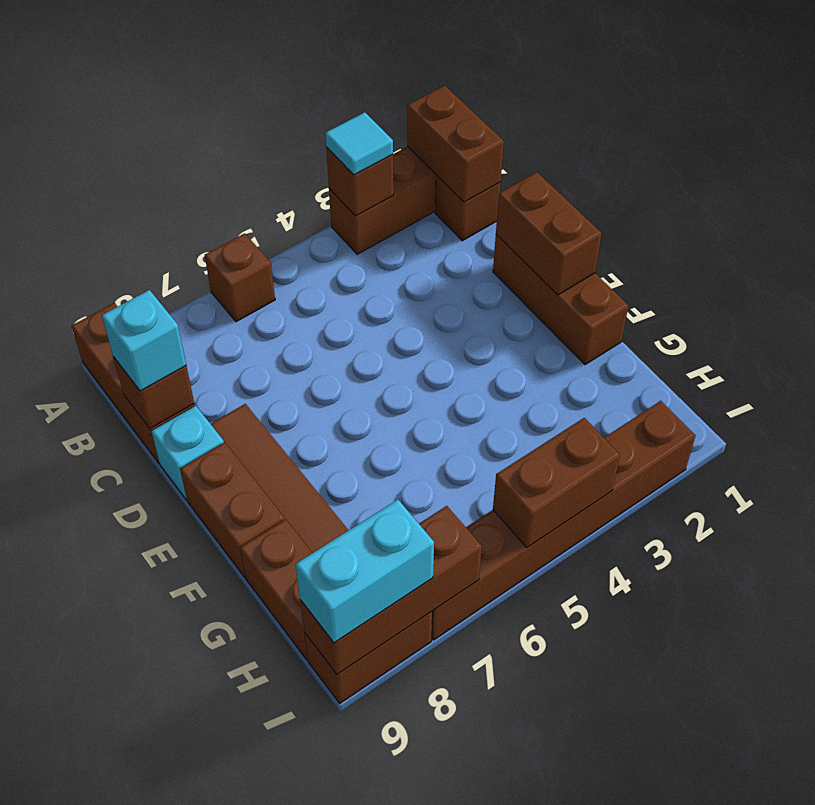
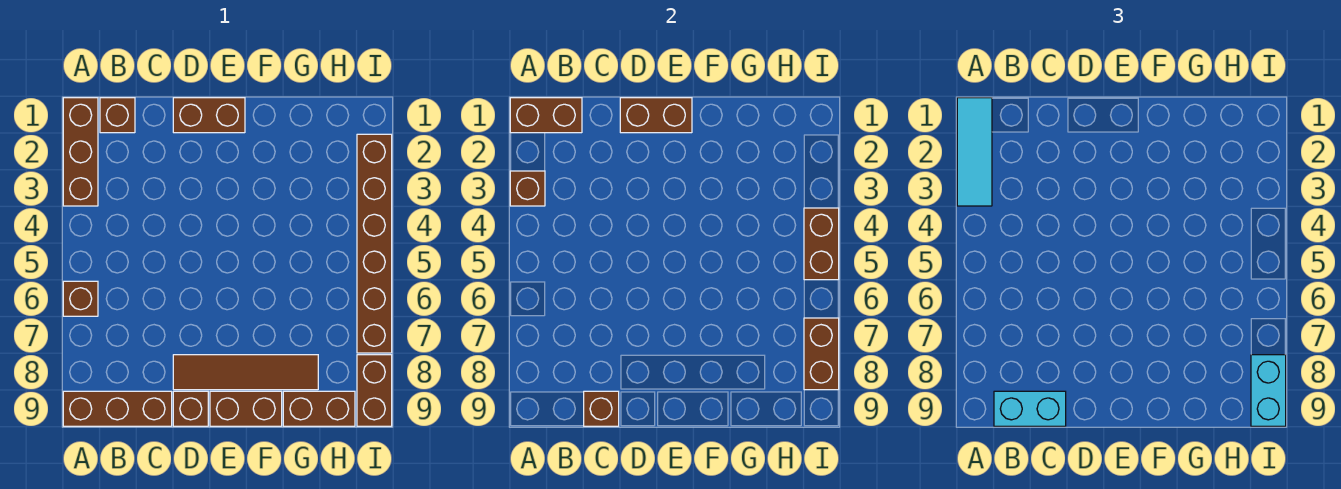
cyan tile A3 level 3 -> cyan tile A1:A3 level 3
cyan brick C9 level 3 -> cyan brick B9:C9 level 3
brown brick D1:F1 level 1 -> brown brick D1:E1 level 1
cyan brick D9 level 1 -> brown brick D9 level 1
brown brick I7:I9 level 2 -> brown brick I7:I8 level 2

